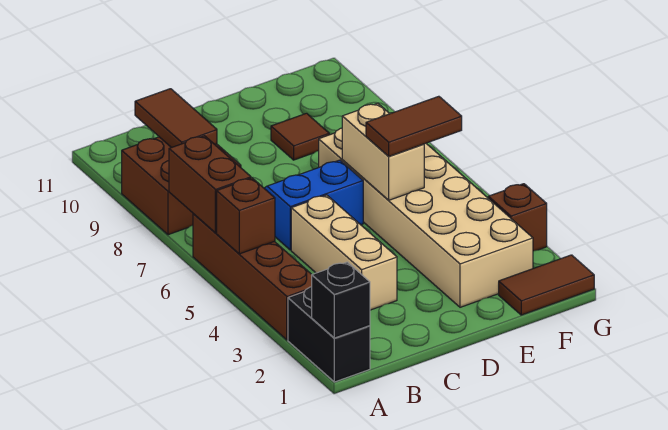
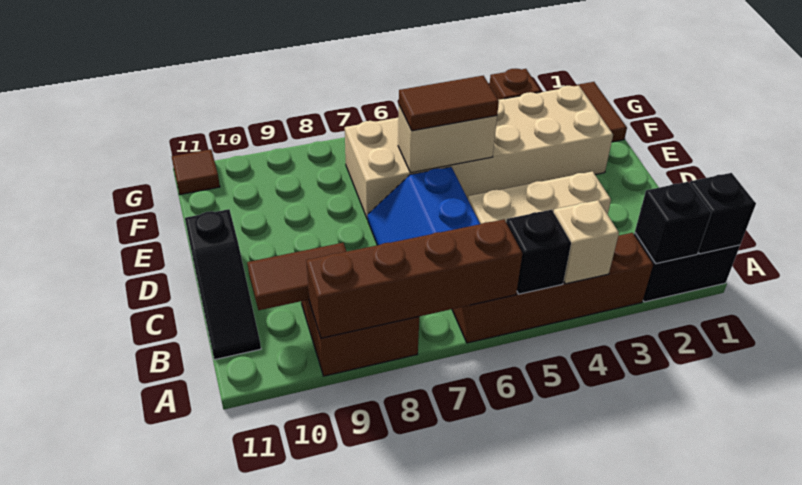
none -> black brick A2 level 2
none -> tan brick A4 level 2
brown brick A5 level 2 -> black brick A5 level 2
brown brick A6:A7 level 2 -> brown brick A6:A9 level 2
none -> black slope B11:D11 level 1 top D
brown tile E5:F5 level 3 -> brown tile E5:E6 level 3
brown tile E9 level 1 -> brown tile G11 level 1

